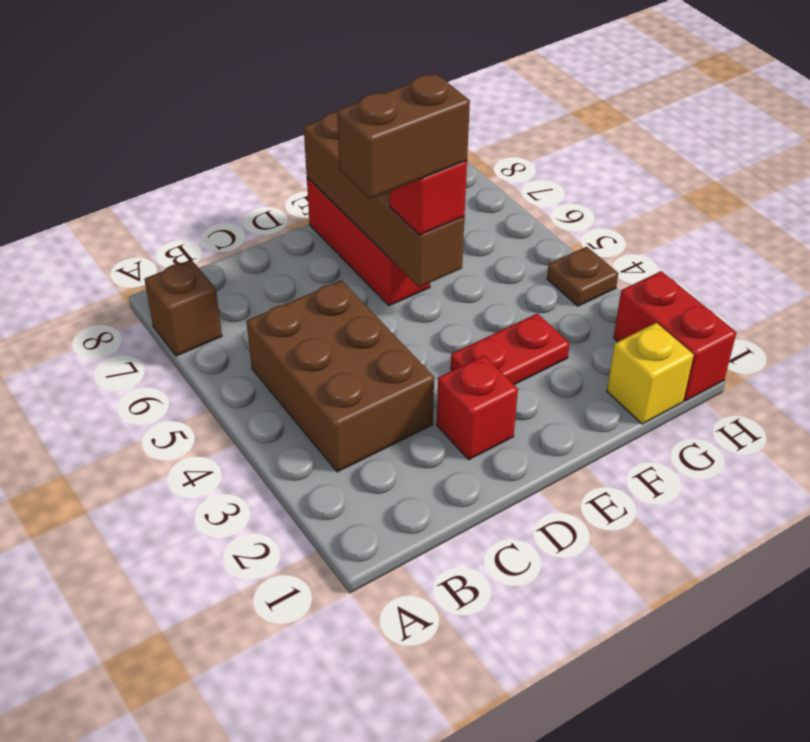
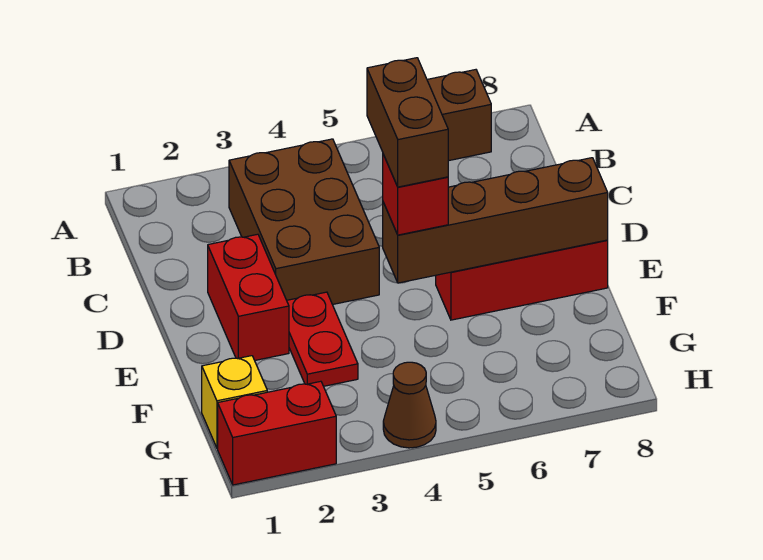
brown brick B3:C5 level 1 -> brown brick B3:D4 level 1
red brick D2 level 1 -> red brick D2:E2 level 1
brown plate H4 level 1 -> brown cone H4 level 1

